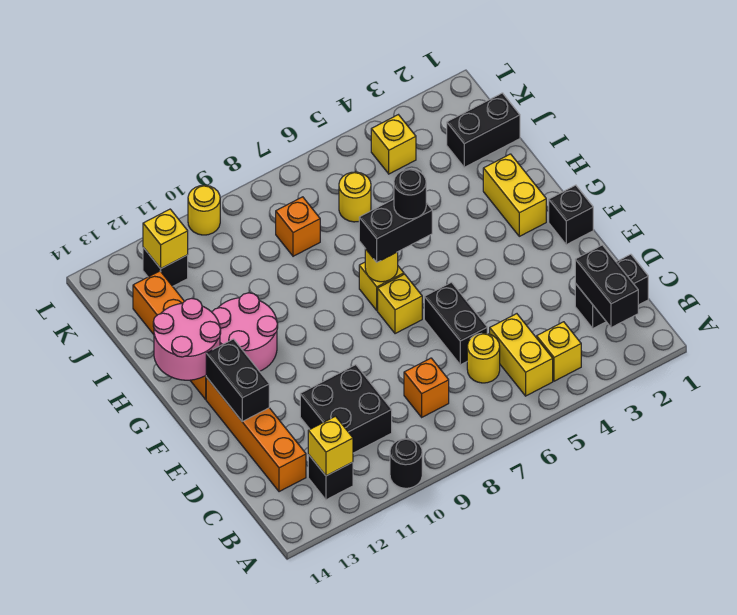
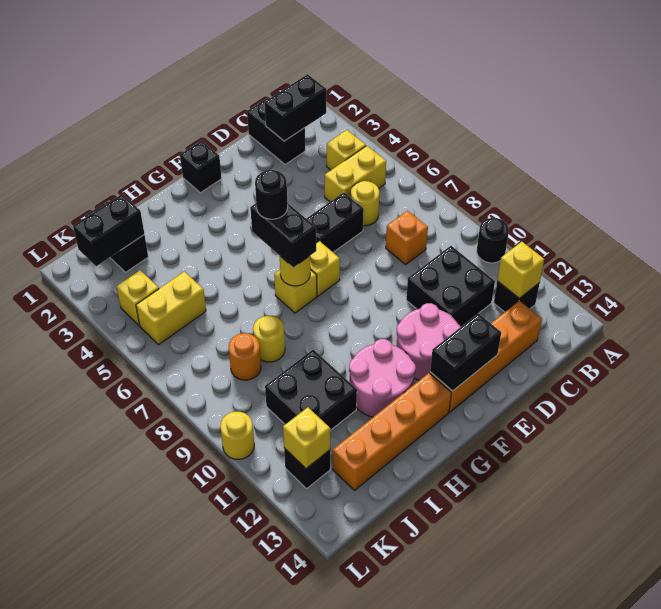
yellow brick G2:H2 level 1 -> yellow brick J5:K5 level 1
pink round brick G13:H14 level 2 -> pink round brick E11:F12 level 1
none -> black brick I10:J11 level 1
none -> black brick J2:K2 level 2
yellow round brick J6 level 1 -> yellow round brick I8 level 1
orange brick J8 level 1 -> orange round brick J8 level 1

